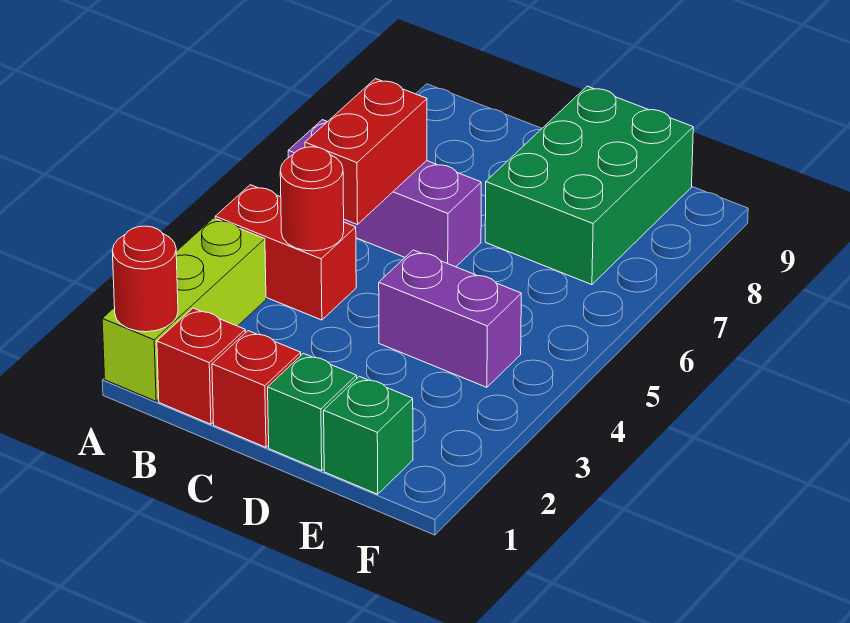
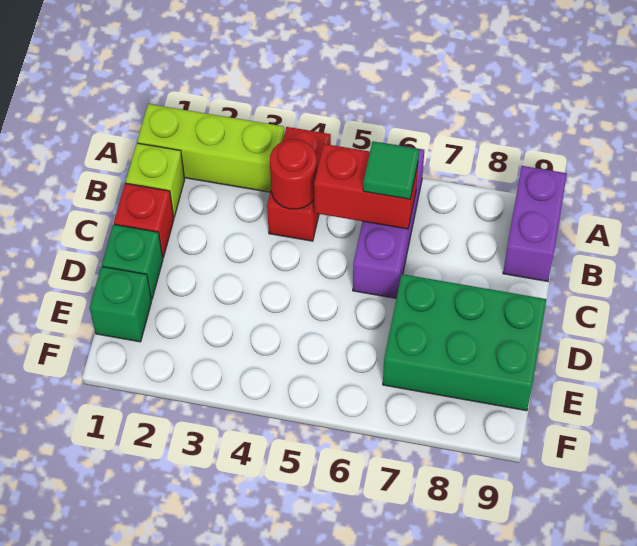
red round brick A1 level 2 -> none
red brick B1 level 1 -> lime brick B1 level 1
none -> green tile B6 level 3
purple brick D4:E4 level 1 -> purple brick A9:B9 level 1

